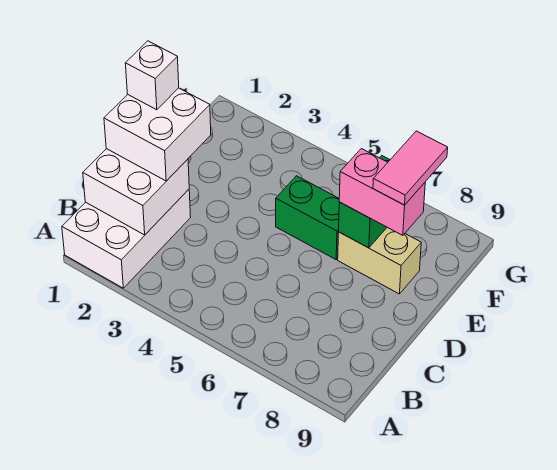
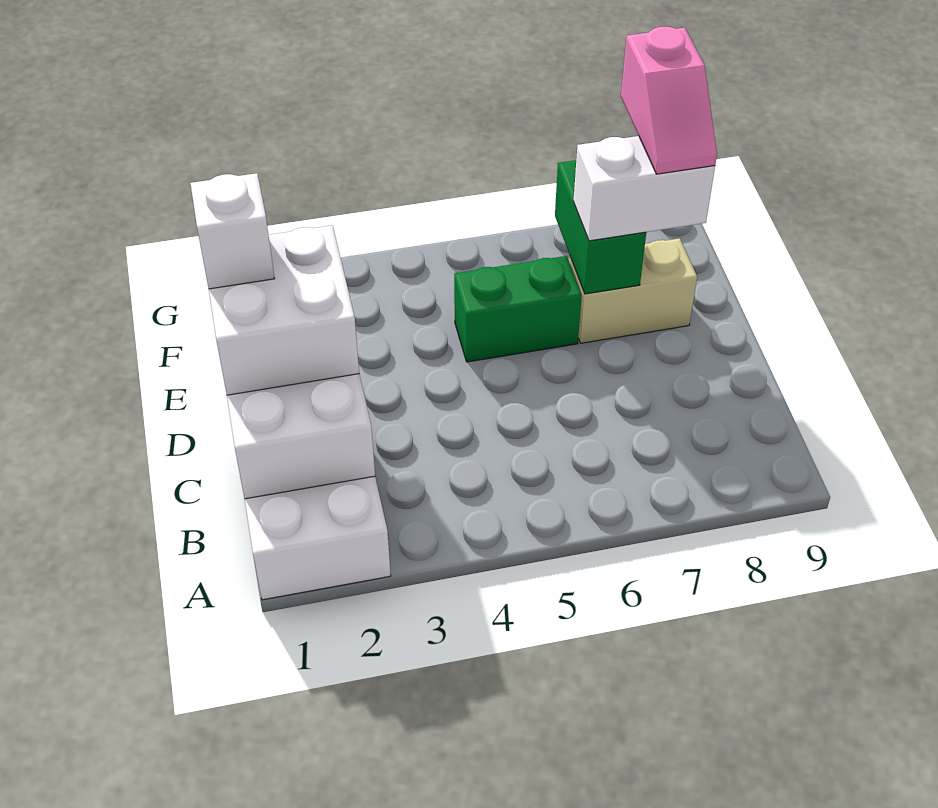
pink brick E7:E8 level 3 -> white brick E7:E8 level 3
pink tile E8:F8 level 4 -> pink slope E8:F8 level 4 top F

